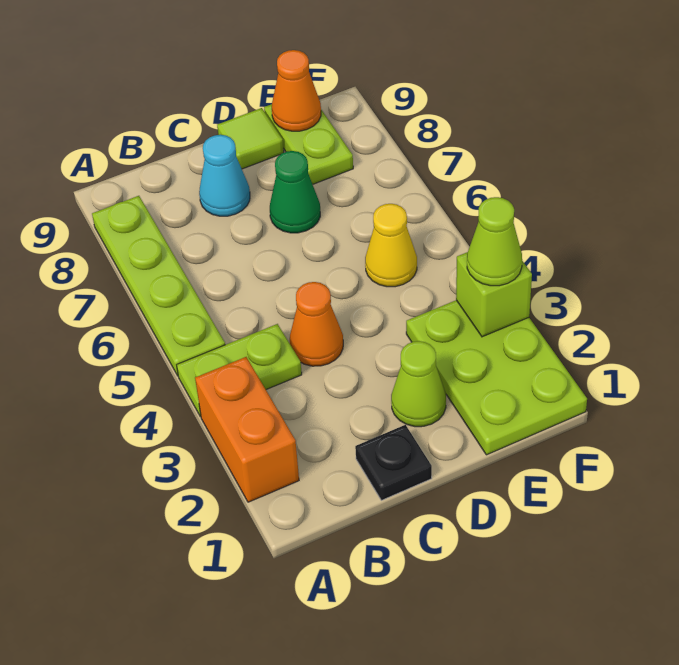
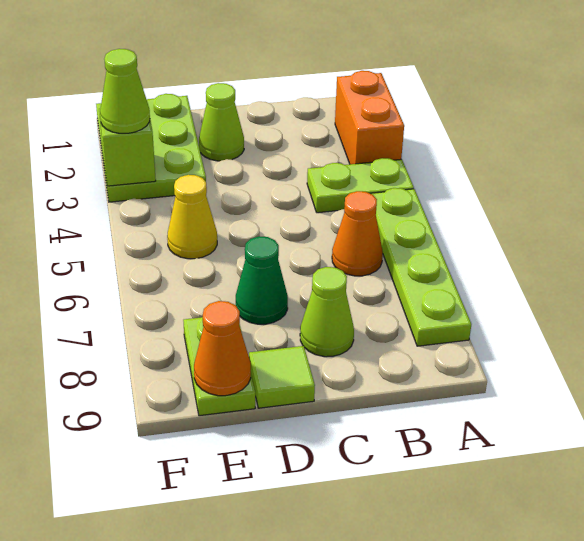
black plate C1 level 1 -> none
orange cone C4 level 1 -> orange cone B6 level 1
cyan cone C8 level 1 -> lime cone C8 level 1

